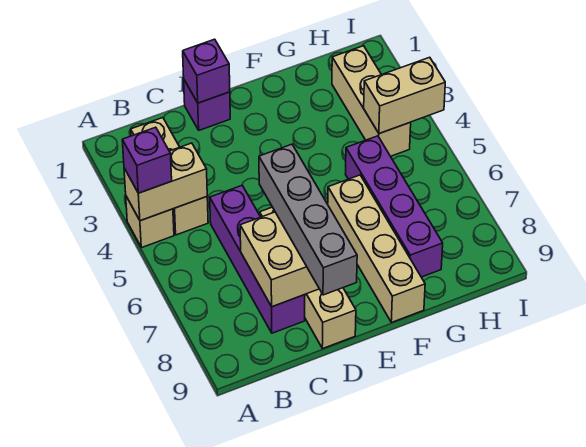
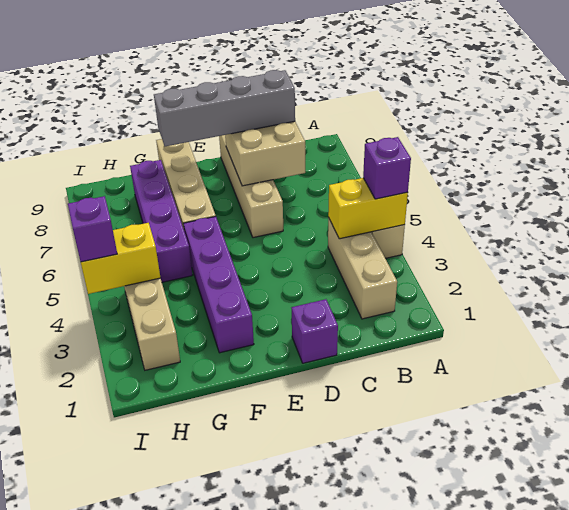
tan brick A4:B4 level 2 -> yellow brick A4:B4 level 2
purple brick C5:C8 level 1 -> purple brick F2:F5 level 1
purple brick D1 level 2 -> purple brick I4 level 3
grey brick D6:D9 level 3 -> grey brick C8:F8 level 3
tan brick H4:I4 level 2 -> yellow brick H4:I4 level 2

